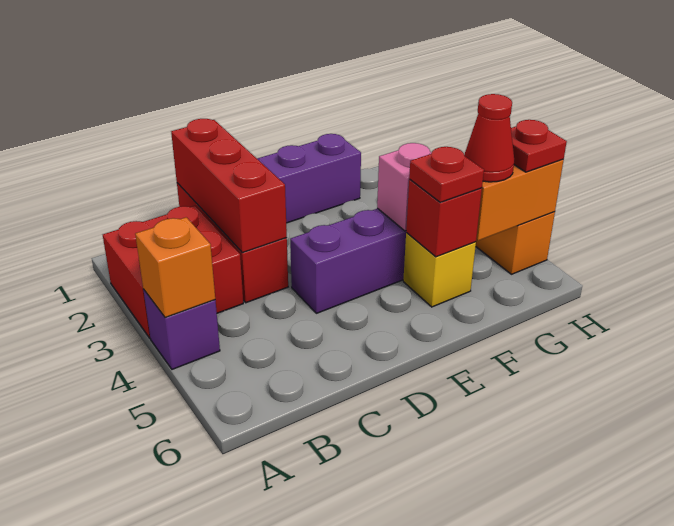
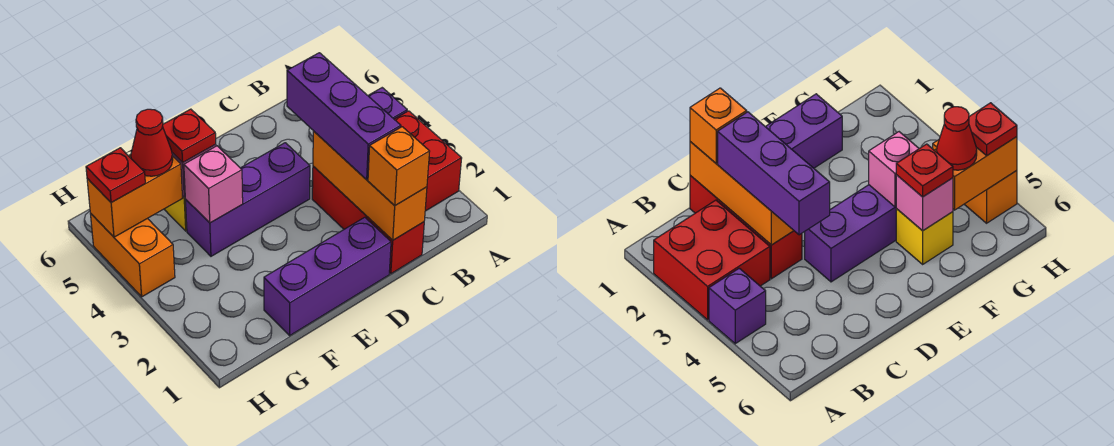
orange brick A4 level 2 -> orange brick C1 level 3
red brick C1:C3 level 2 -> orange brick C1:C3 level 2
none -> purple brick C2:C4 level 3
red brick F5 level 2 -> pink brick F5 level 2

